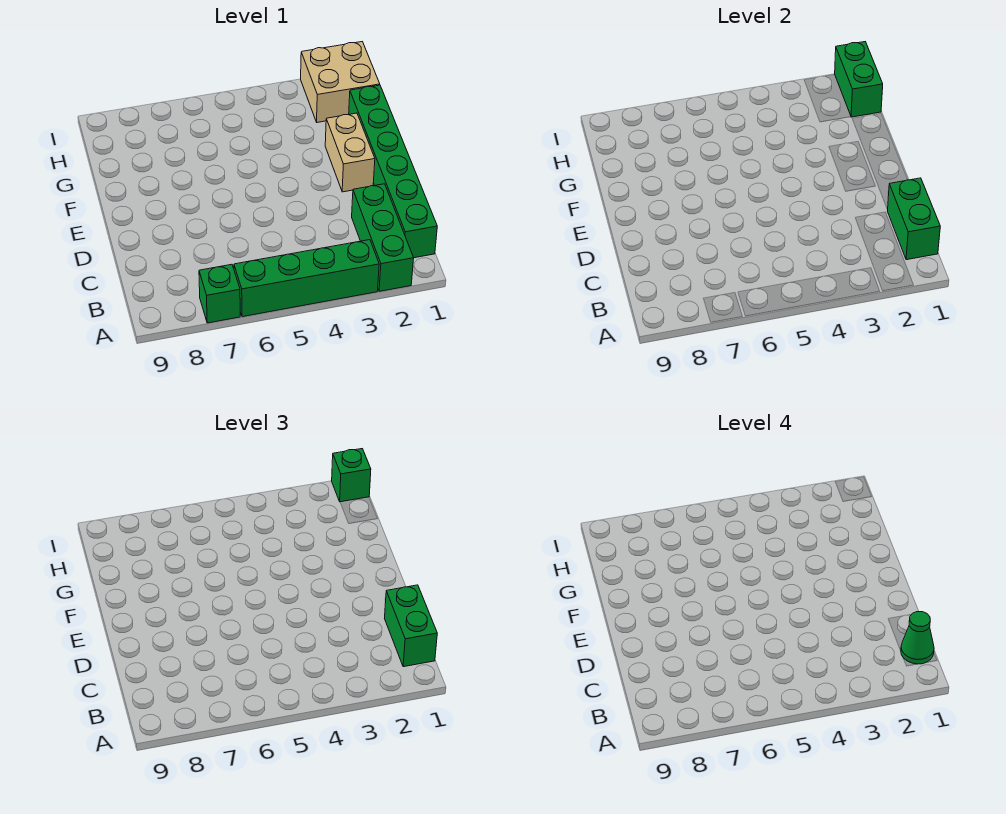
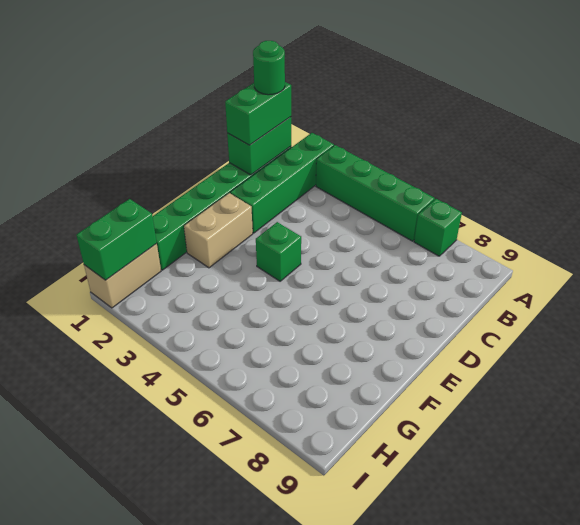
green brick A2:C2 level 1 -> green brick A2:D2 level 1
green cone B1 level 4 -> green round brick B1 level 4
tan brick H1:I2 level 1 -> tan brick H1:I1 level 1
green brick I1 level 3 -> green brick E4 level 1

